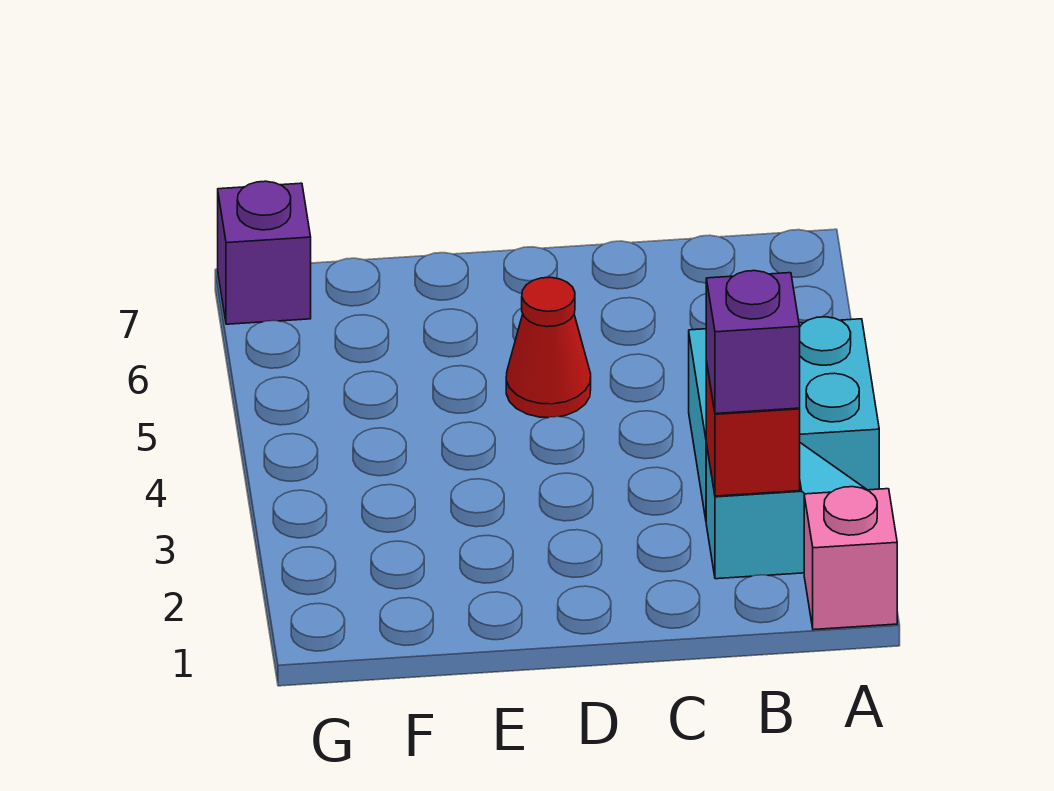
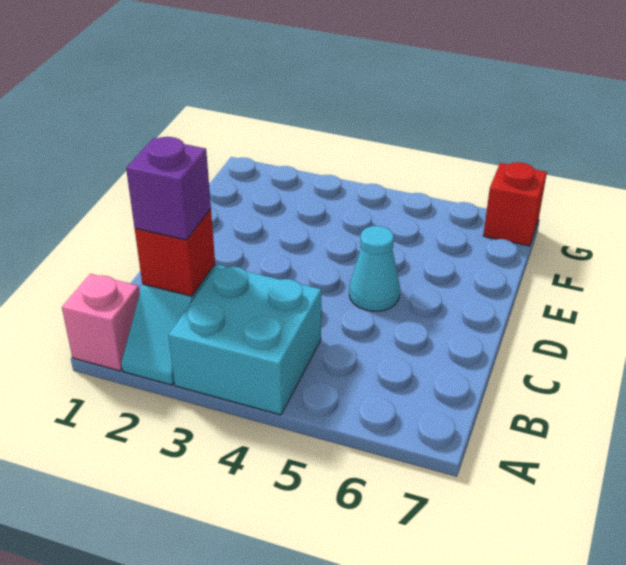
red cone D5 level 1 -> cyan cone D5 level 1
purple brick G7 level 1 -> red brick G7 level 1

